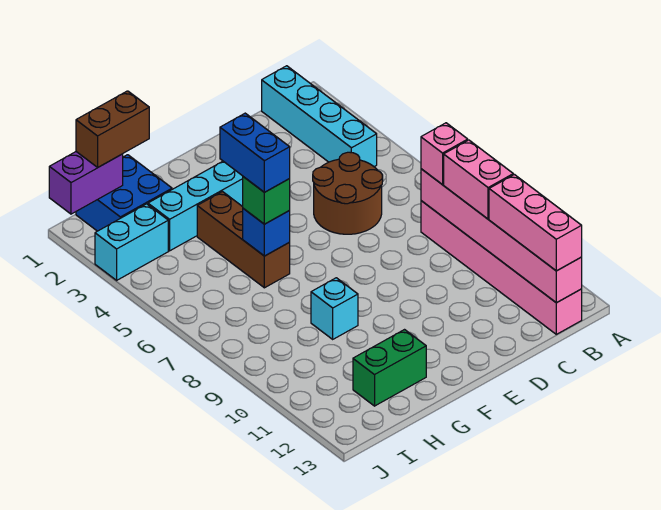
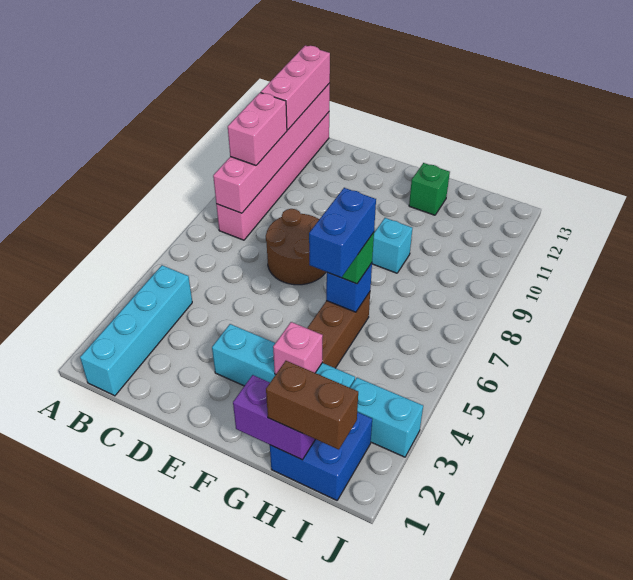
pink brick B8 level 3 -> pink brick G3 level 2
brown round brick C5:D6 level 1 -> brown round brick D7:E8 level 1
green brick G12:H12 level 1 -> green brick G12 level 1
purple brick I1:J1 level 2 -> purple brick G1:H1 level 2

